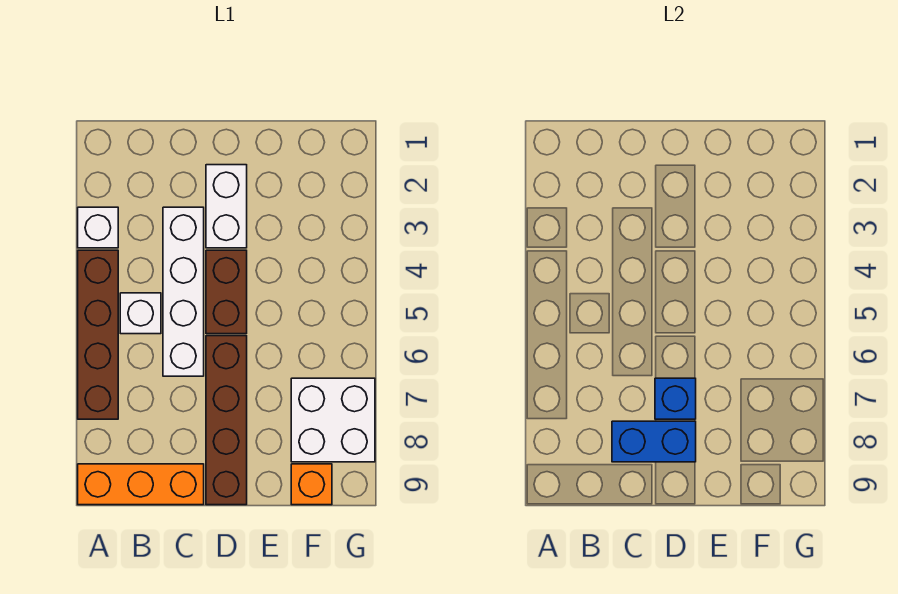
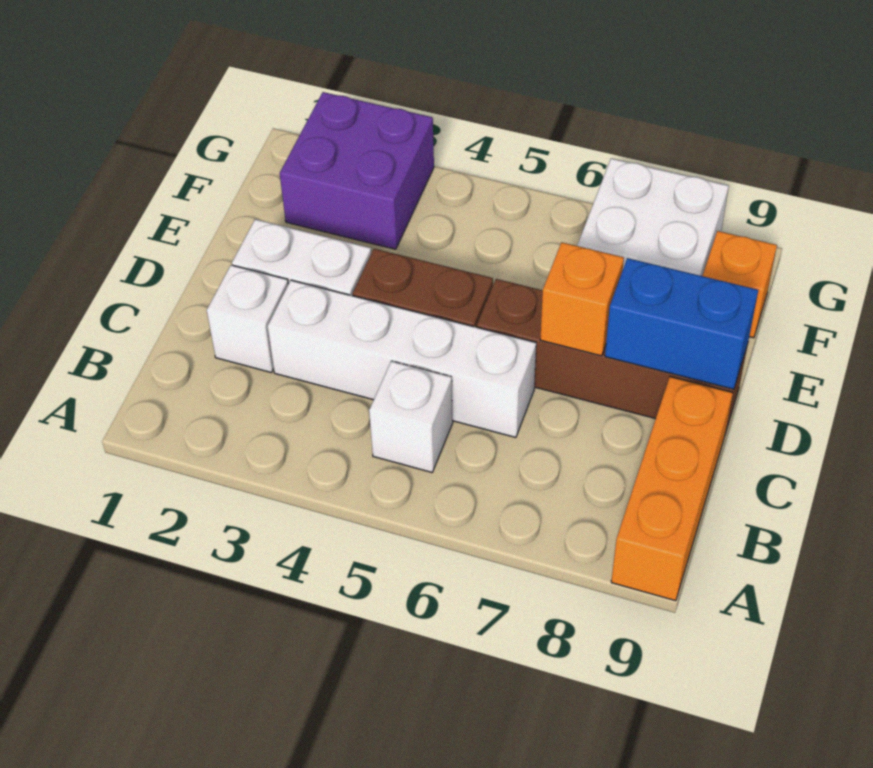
white brick A3 level 1 -> white brick C2 level 1
brown brick A4:A7 level 1 -> none
blue brick C8:D8 level 2 -> blue brick D8:D9 level 2
blue brick D7 level 2 -> orange brick D7 level 2
none -> purple brick F2:G3 level 1

